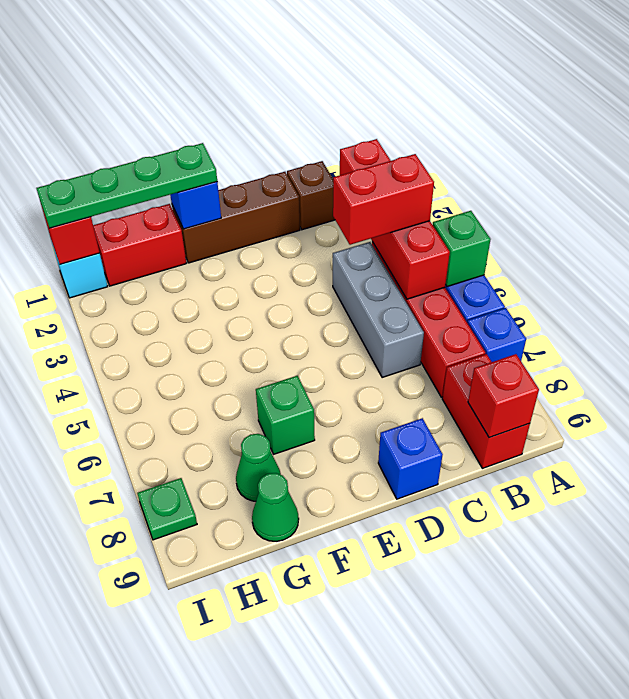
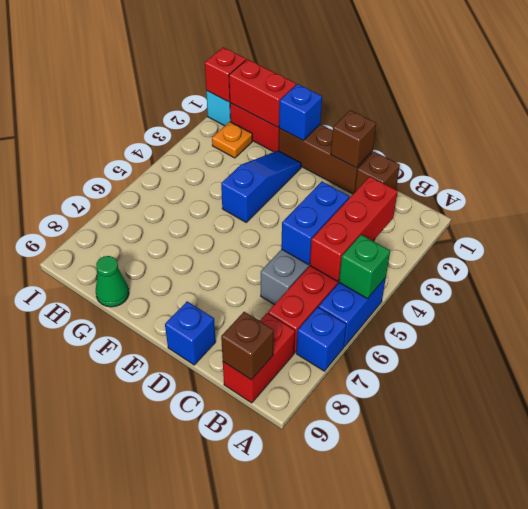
red brick B2:B5 level 2 -> red brick B3:B5 level 2
red brick B4:C4 level 3 -> red brick G1:H1 level 2
red brick B9 level 2 -> brown brick B9 level 2
none -> blue brick C4:C5 level 2
none -> brown brick D1 level 2
green plate F1:I1 level 3 -> none
none -> blue slope F2:F4 level 1 top 4
green brick F7 level 1 -> none
green cone G8 level 1 -> none
none -> orange plate H2 level 1
green plate I8 level 1 -> none

